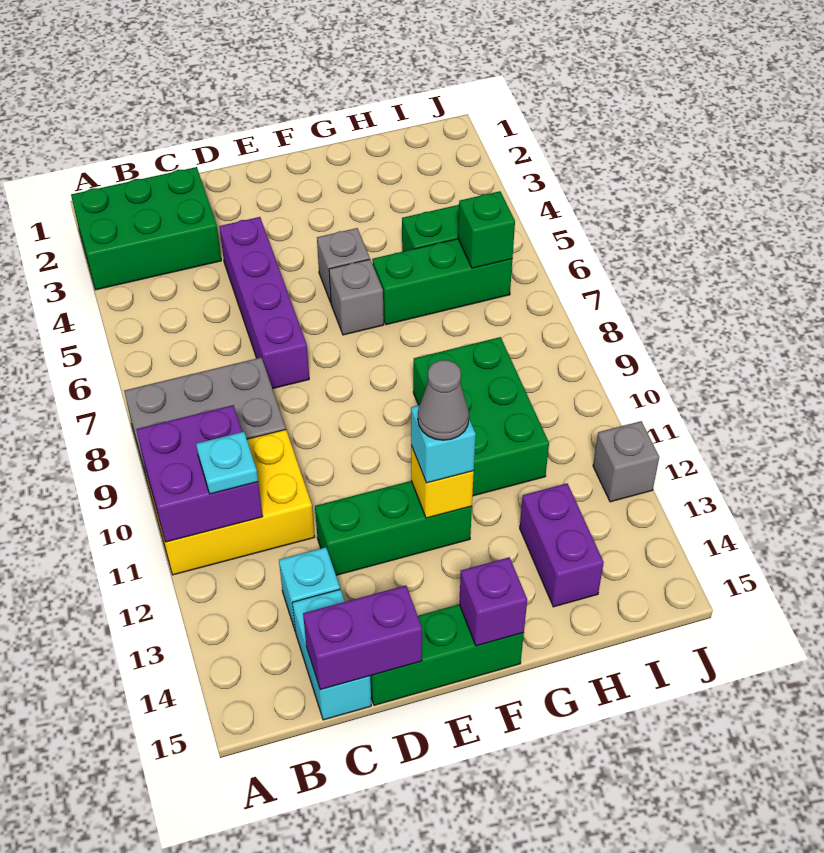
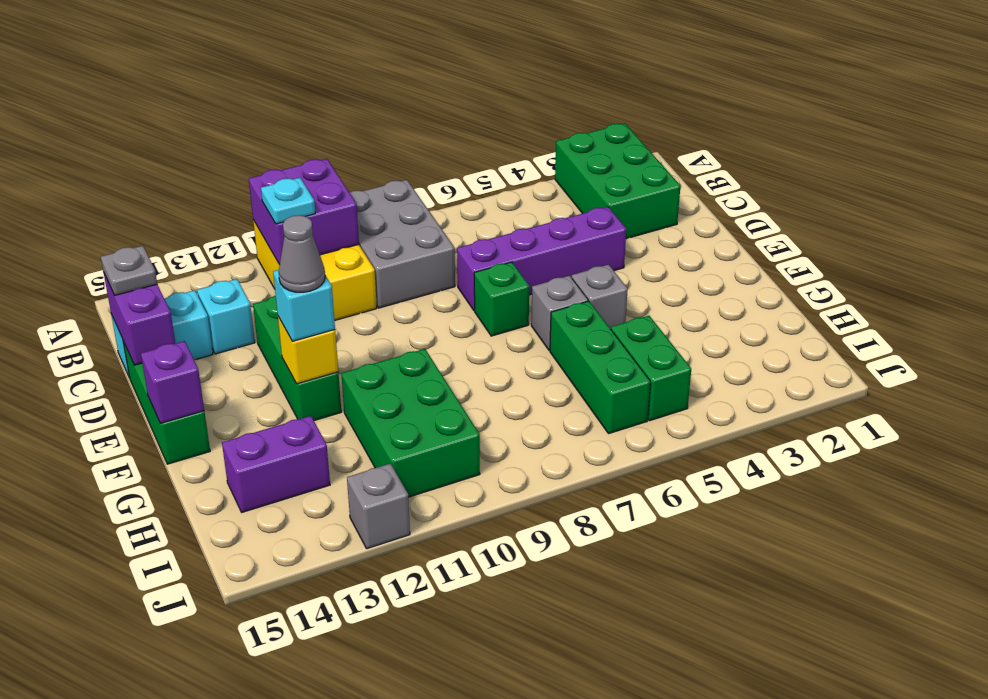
none -> grey plate C15 level 3
green brick G9:H11 level 1 -> green brick G10:I11 level 1
green brick I6 level 2 -> green brick E7 level 1

